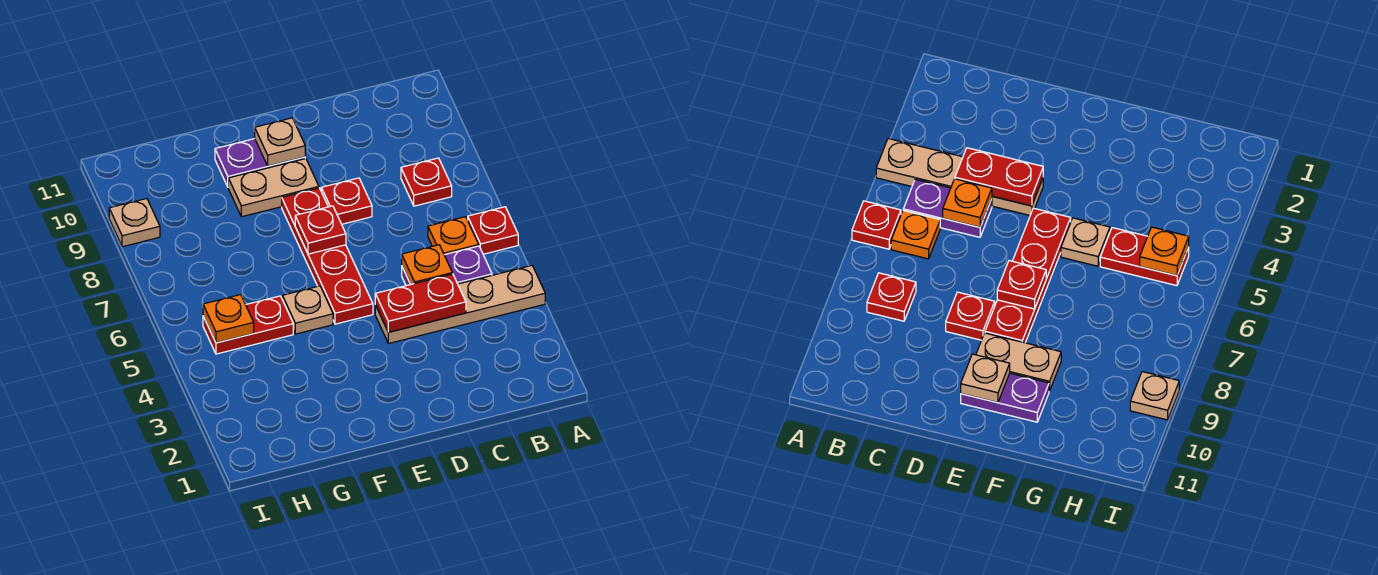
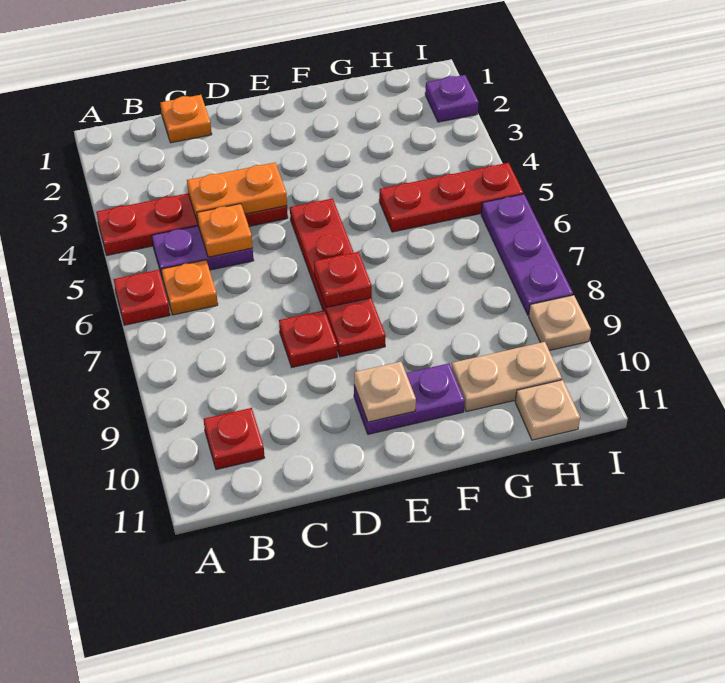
tan plate A4:D4 level 1 -> red plate A4:D4 level 1
red plate B8 level 1 -> red plate B10 level 1
red plate C4:D4 level 2 -> orange plate C4:D4 level 2
tan plate E9:F9 level 1 -> tan plate G10:H10 level 1
tan plate F5 level 1 -> tan plate H11 level 1
red plate G5:H5 level 1 -> red plate G5:I5 level 1
orange plate H5 level 2 -> orange plate C1 level 1
none -> purple plate I2 level 1
none -> purple plate I6:I8 level 1

